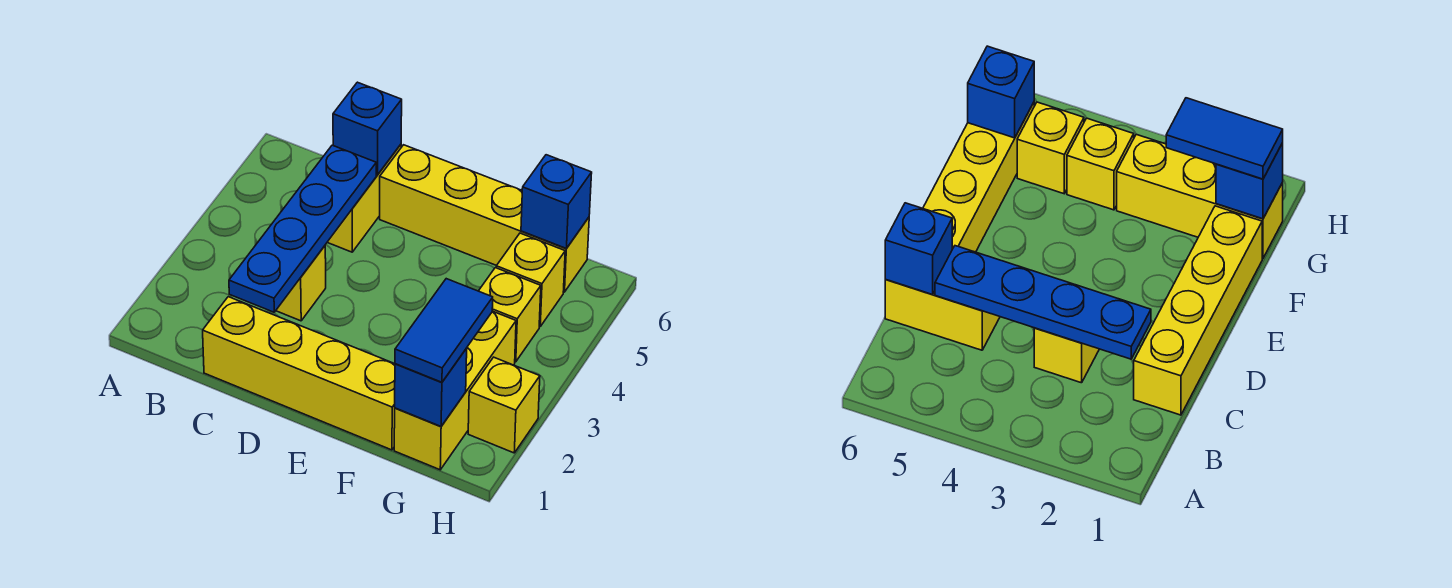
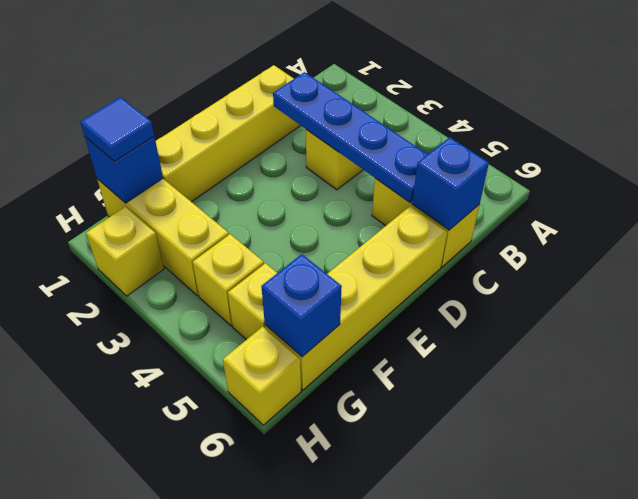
blue tile G1:G2 level 3 -> blue tile G1 level 3
none -> yellow brick H6 level 1

